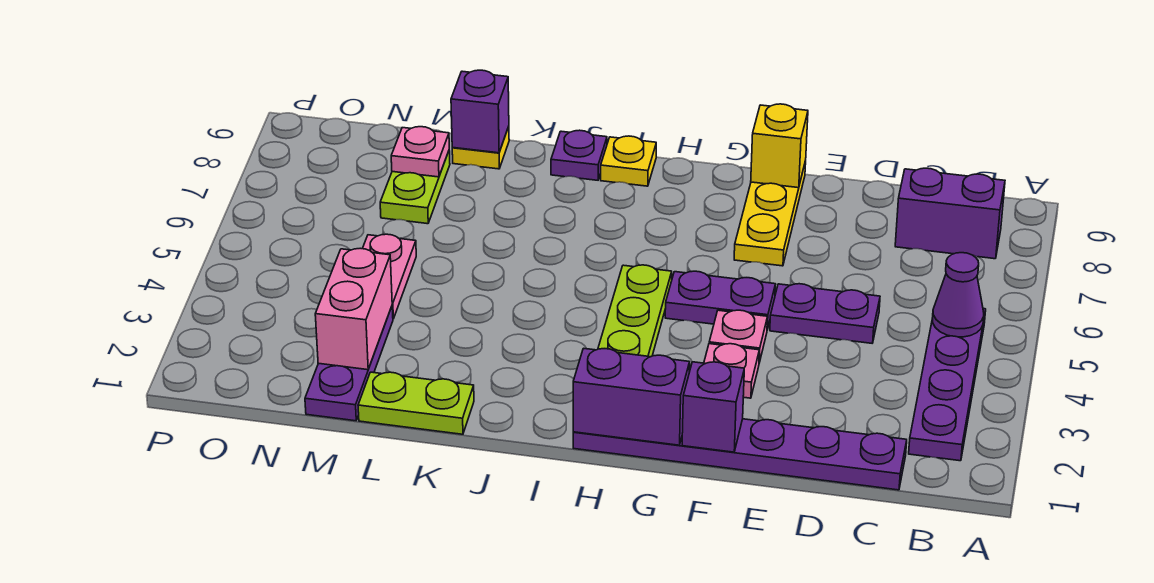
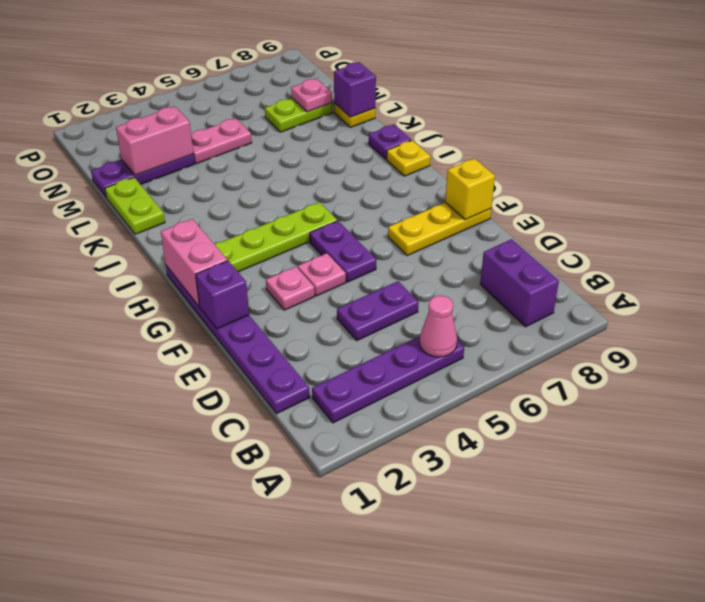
purple cone B5 level 2 -> pink cone B5 level 2
purple plate D5:E5 level 1 -> purple plate D4:D5 level 1
purple brick G1:H1 level 2 -> pink brick G1:H1 level 2

